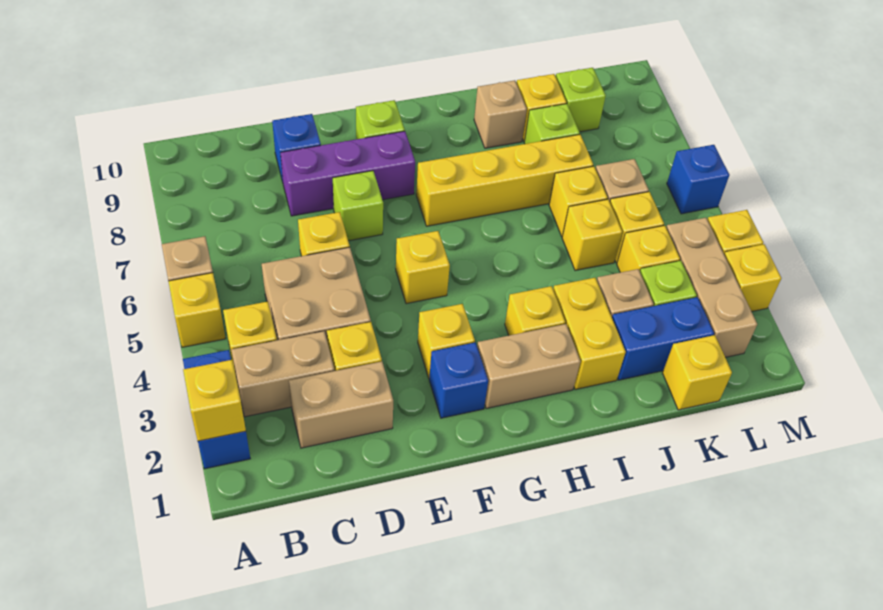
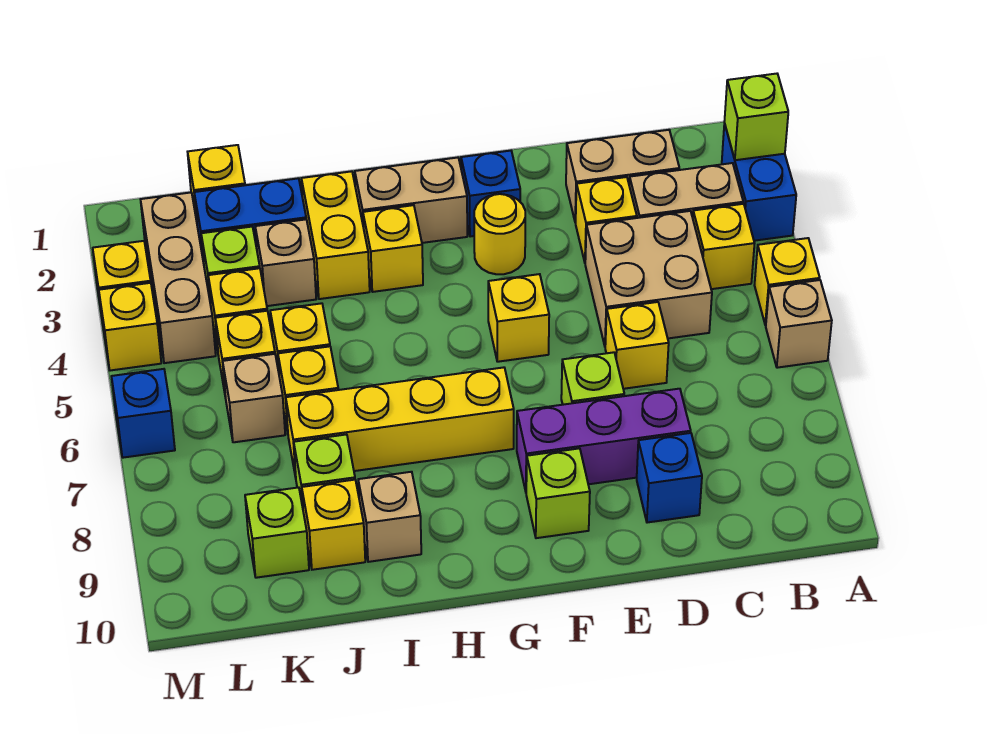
yellow brick A2 level 2 -> lime brick A2 level 2
yellow brick F3 level 1 -> yellow round brick F3 level 1

